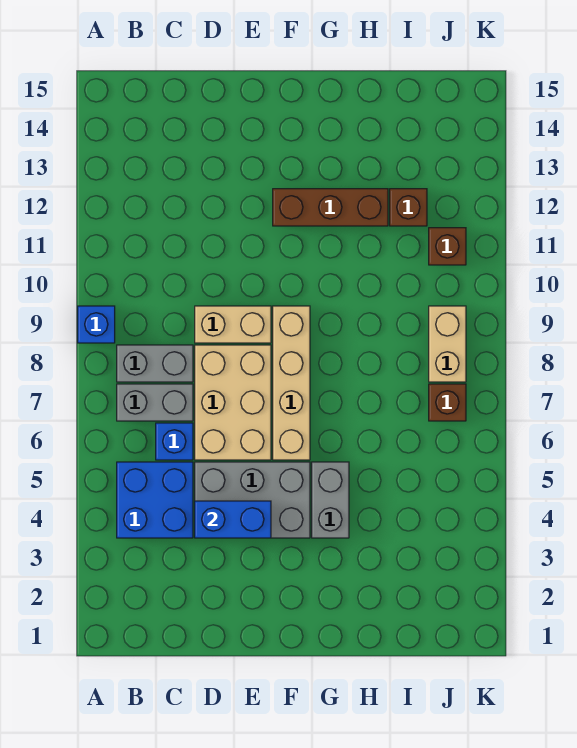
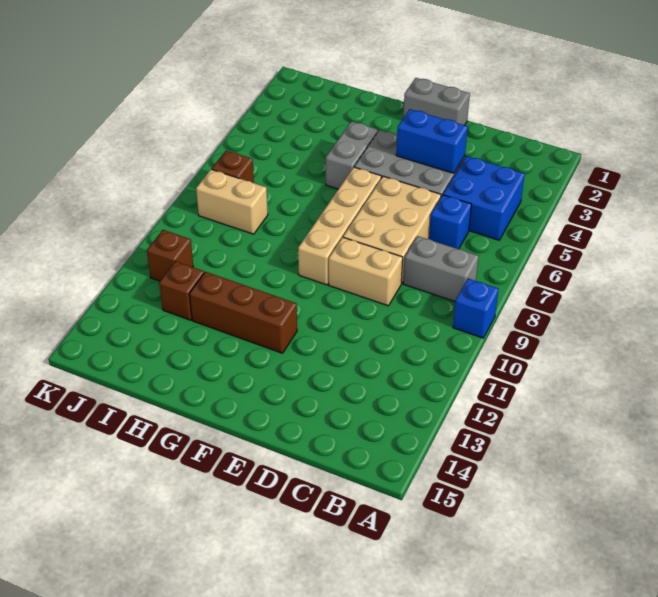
grey brick B7:C7 level 1 -> grey brick E1:F1 level 1
tan brick J8:J9 level 1 -> tan brick I8:J8 level 1

